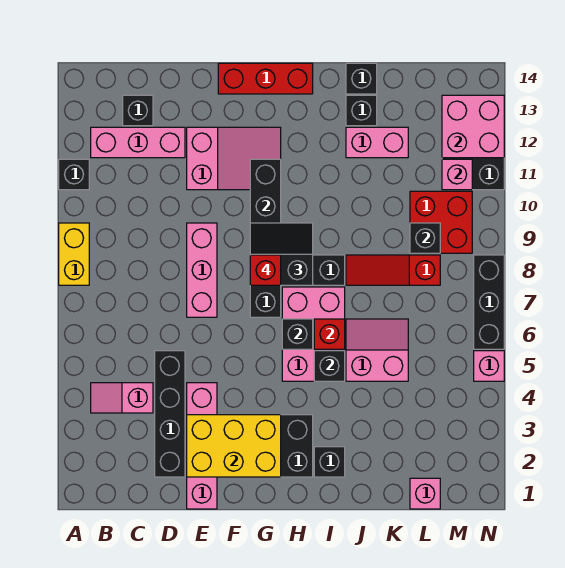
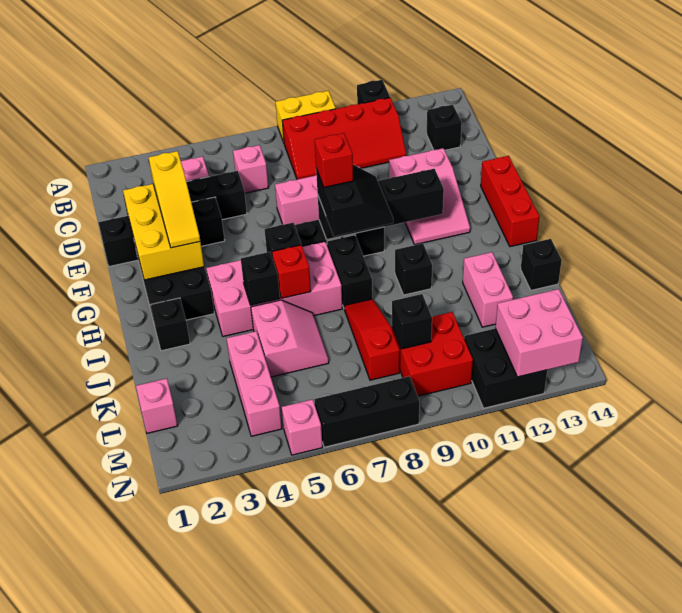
none -> red slope B8:C11 level 1 top B
pink brick B12:D12 level 1 -> pink brick K4:M4 level 1
pink brick E1:E4 level 1 -> black brick E1:E4 level 1
none -> yellow slope E3:G3 level 3 top E
pink brick H5:I7 level 1 -> pink brick H4:I7 level 1
black brick J13 level 1 -> black brick I10 level 1
pink brick M11 level 2 -> pink brick C6 level 1

